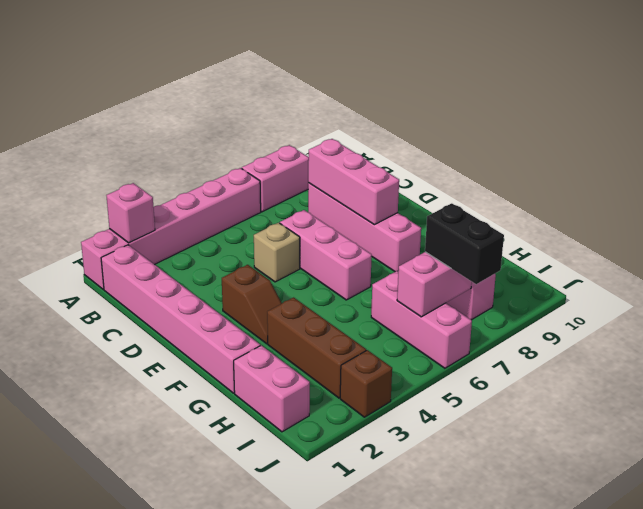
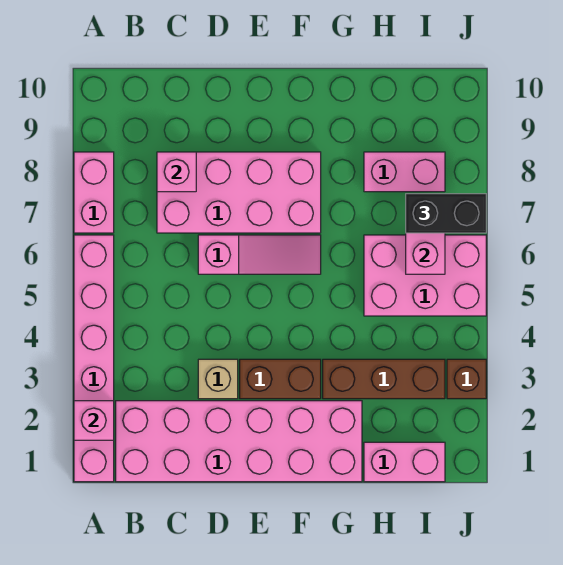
pink brick B1:G1 level 1 -> pink brick B1:G2 level 1
pink brick C8:F8 level 1 -> pink brick C7:F8 level 1
pink brick C8:E8 level 2 -> pink brick C8 level 2
tan brick D5 level 1 -> tan brick D3 level 1
pink brick D6:F6 level 1 -> pink slope D6:F6 level 1 top D
brown slope E3:F3 level 1 top E -> brown brick E3:F3 level 1
pink brick H6:J6 level 1 -> pink brick H5:J6 level 1

